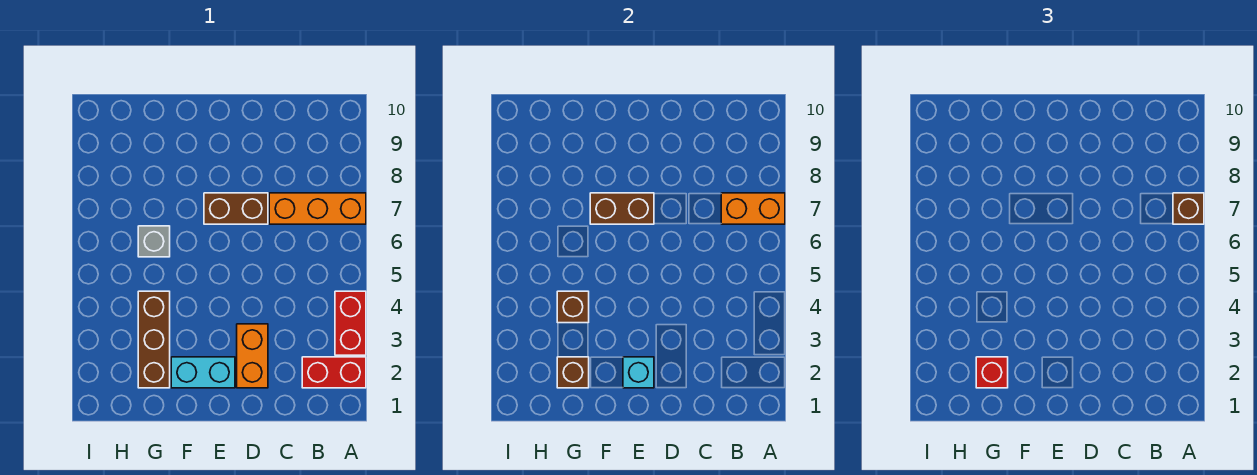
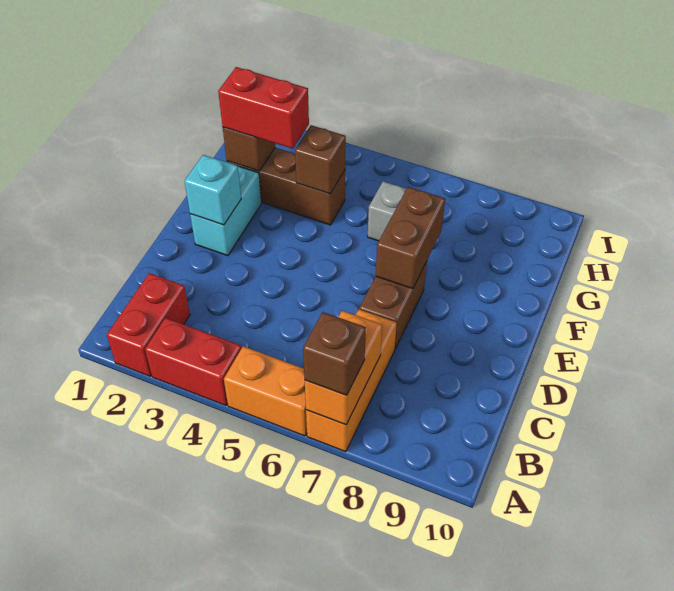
orange brick D2:D3 level 1 -> orange brick A5:A6 level 1
red brick G2 level 3 -> red brick G2:G3 level 3

